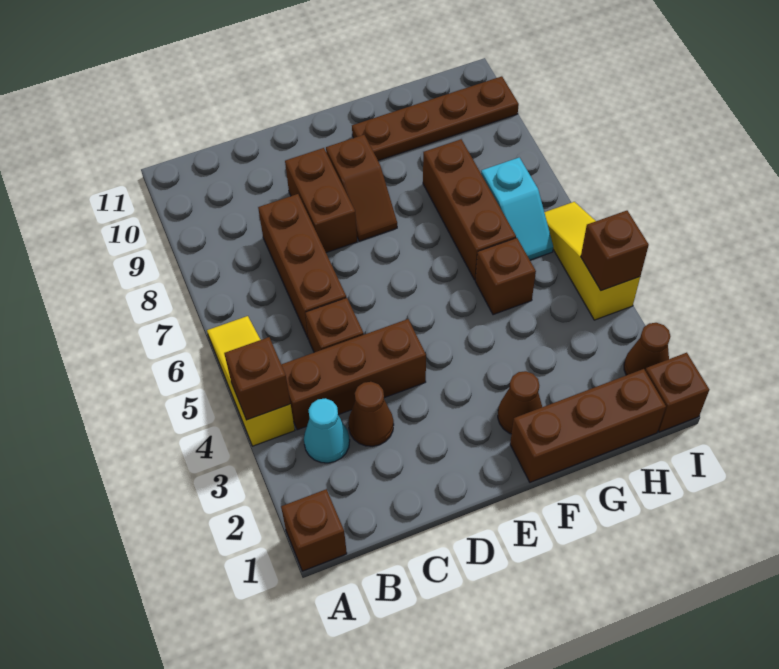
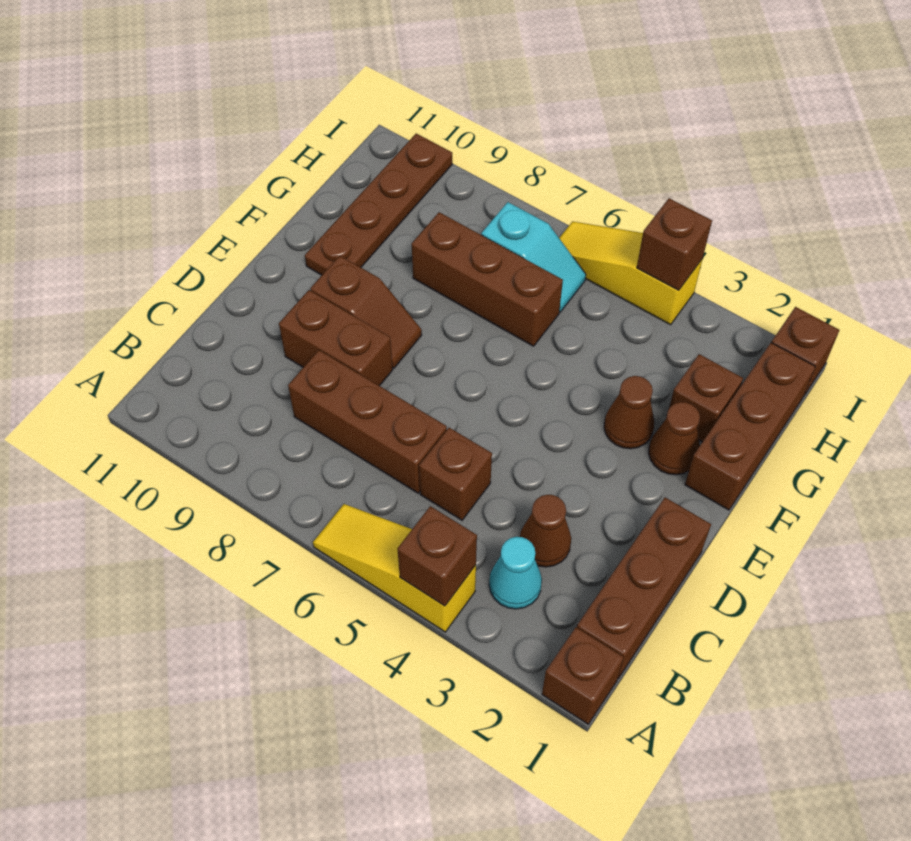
brown brick B4:D4 level 1 -> brown brick B1:D1 level 1
brown brick G5 level 1 -> brown brick G2 level 1
brown cone I2 level 1 -> brown cone F3 level 1

